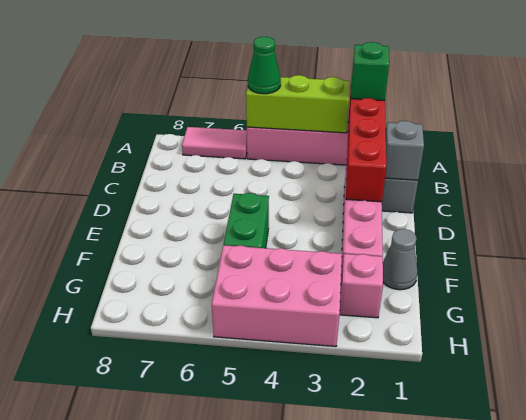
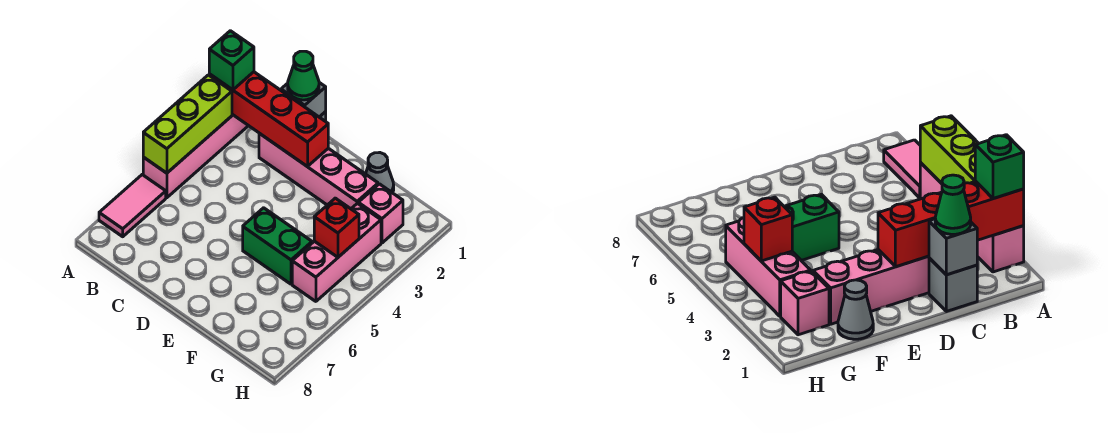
green cone A5 level 3 -> green cone C1 level 3
pink brick G3:H5 level 1 -> pink brick G3:G5 level 1
none -> red brick G4 level 2

